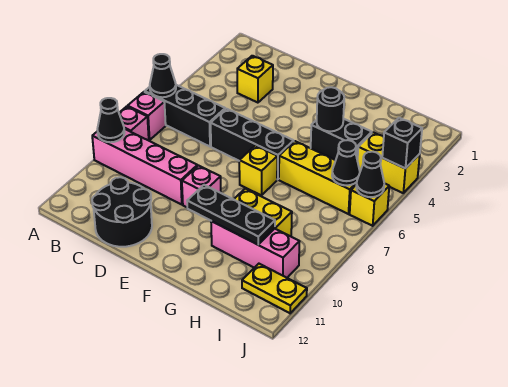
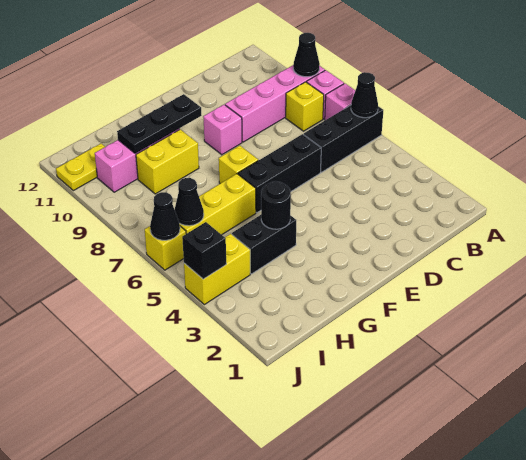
yellow brick C3 level 1 -> yellow brick B8 level 1
black round brick C11:D12 level 1 -> none

